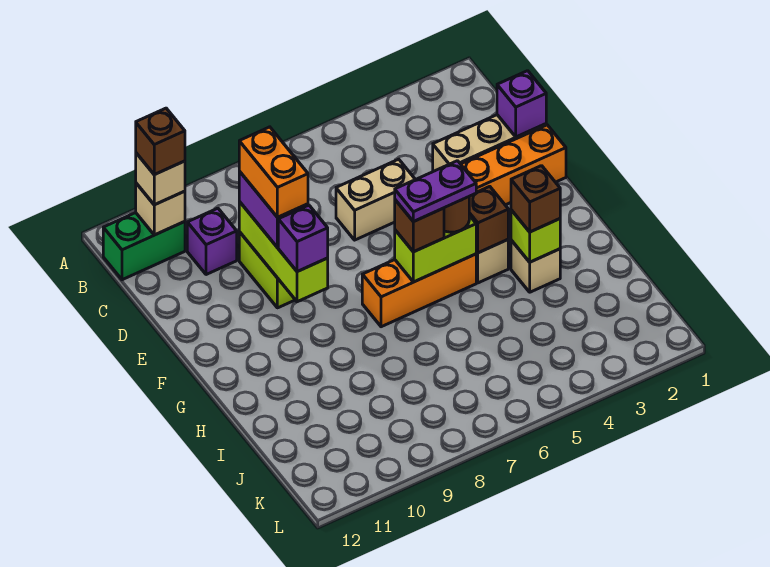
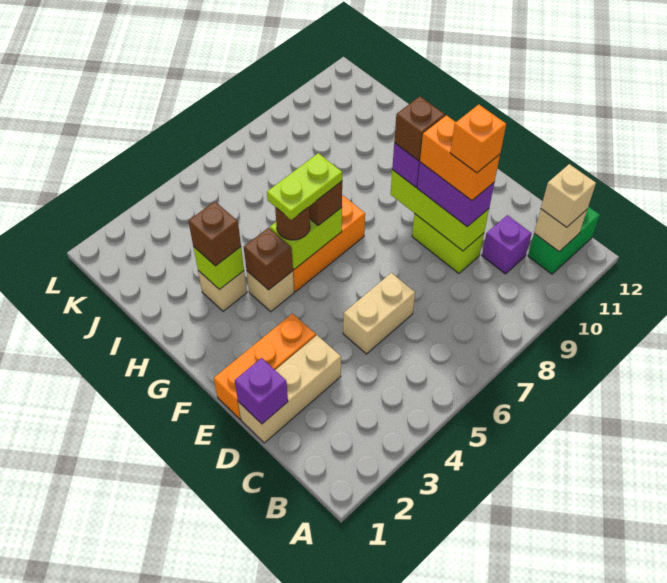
brown brick B11 level 4 -> brown brick F9 level 4
none -> orange brick D9 level 5
purple plate G5:G6 level 4 -> lime plate G5:G6 level 4

